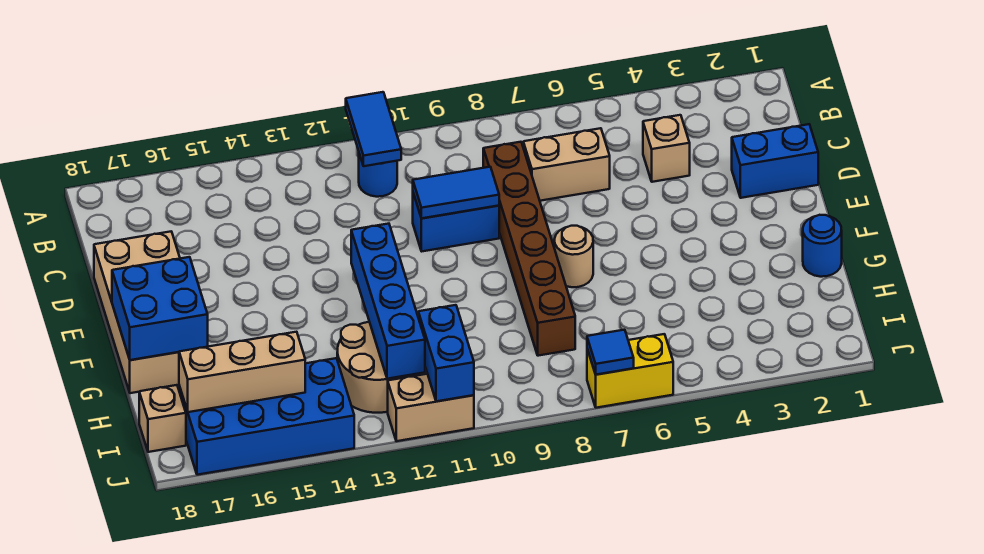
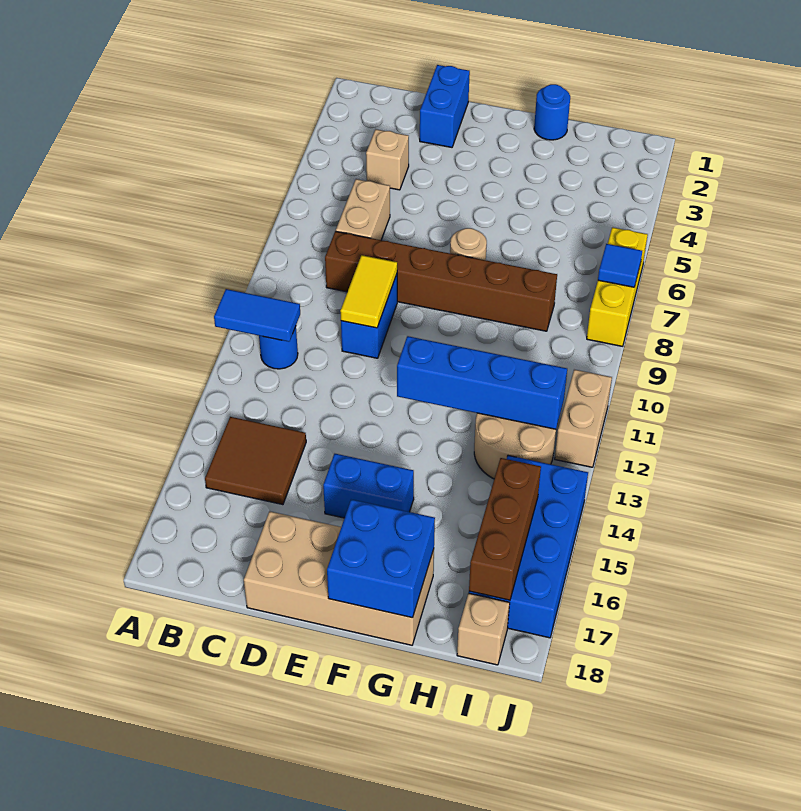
none -> brown tile B14:C15 level 1
blue tile D9:D10 level 2 -> yellow tile D9:D10 level 2
blue brick I11:J11 level 2 -> blue brick E15:F15 level 1
tan brick I15:I17 level 2 -> brown brick I15:I17 level 2
yellow brick J6:J7 level 1 -> yellow brick J6:J8 level 1

